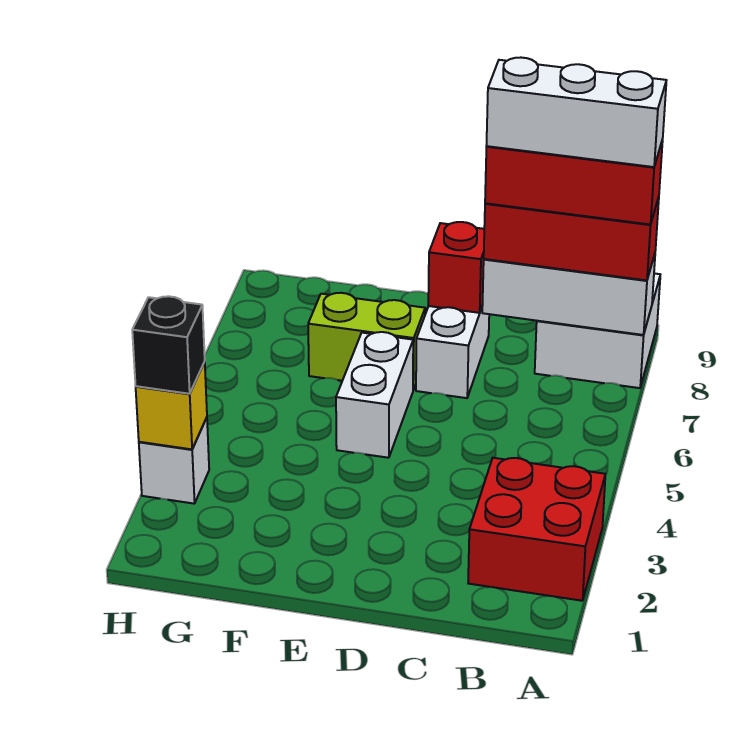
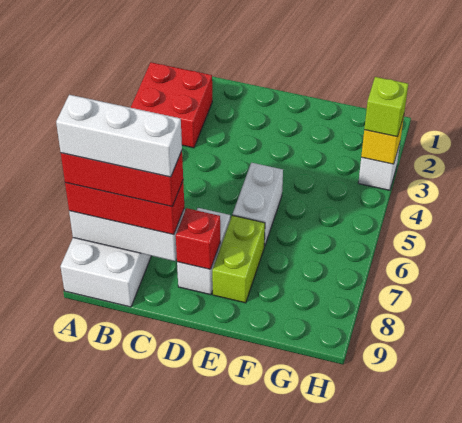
lime brick E7:F7 level 1 -> lime brick E7:E8 level 1
black brick H3 level 3 -> lime brick H3 level 3

